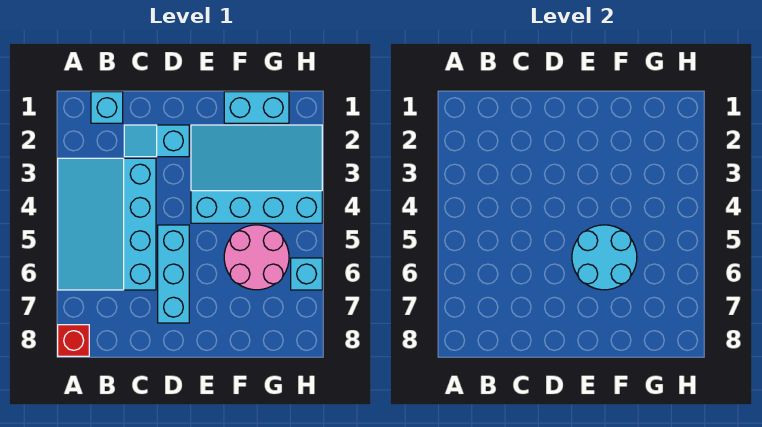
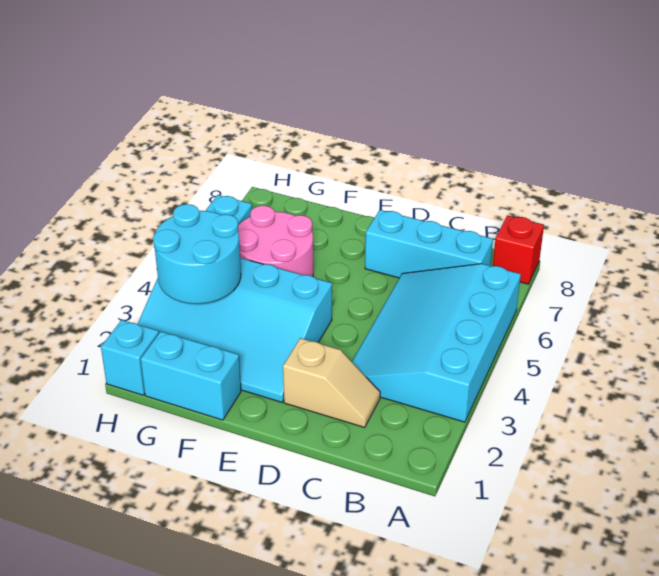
cyan slope A3:C6 level 1 top C -> cyan slope A3:C6 level 1 top A
cyan brick B1 level 1 -> cyan brick H1 level 1
cyan slope C2:D2 level 1 top D -> tan slope C2:D2 level 1 top D
cyan brick D5:D7 level 1 -> cyan brick B7:D7 level 1
cyan round brick E5:F6 level 2 -> cyan round brick G3:H4 level 2

